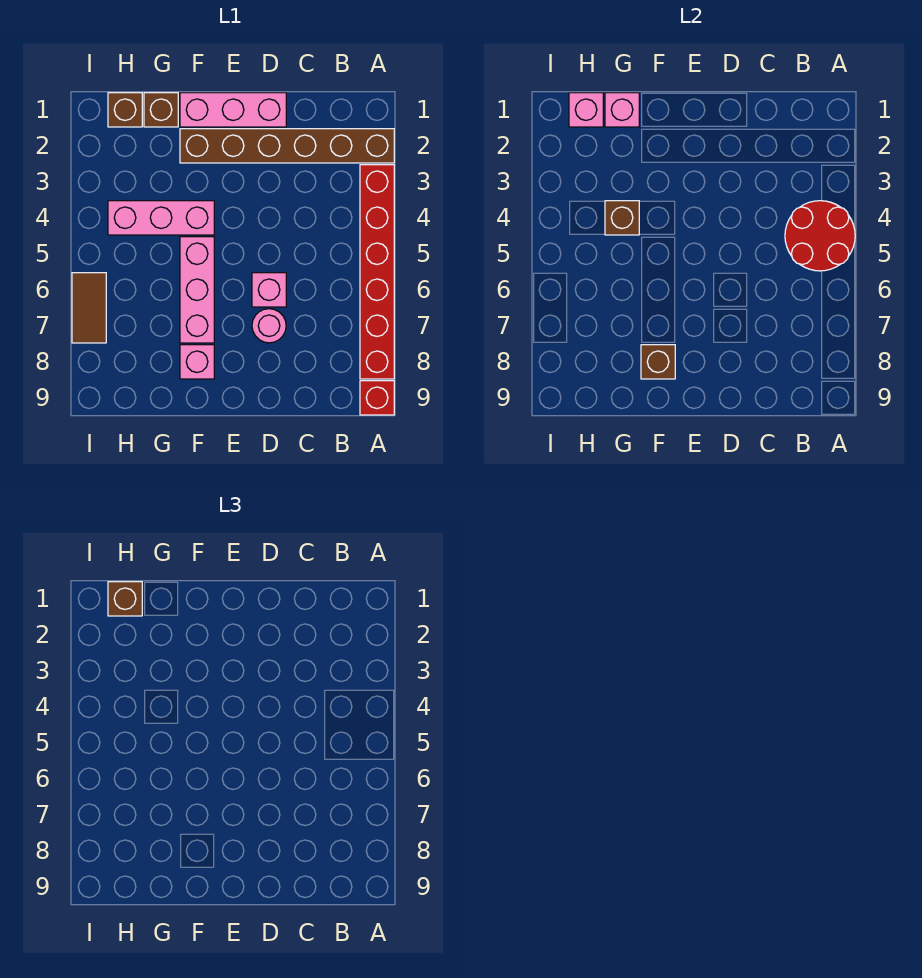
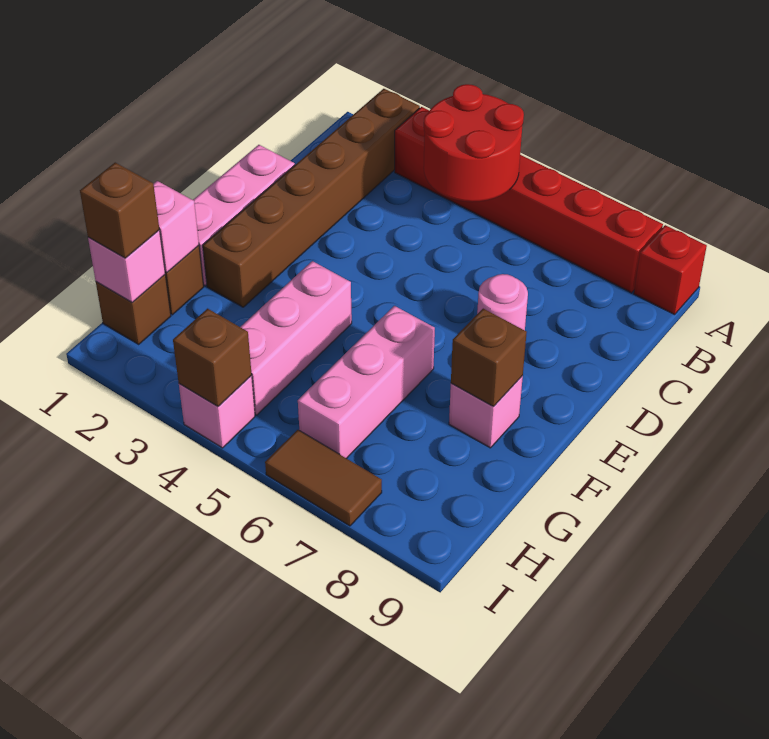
pink brick D6 level 1 -> pink brick I4 level 1
pink brick F5:F7 level 1 -> pink brick F6:H6 level 1
brown brick G4 level 2 -> brown brick I4 level 2

